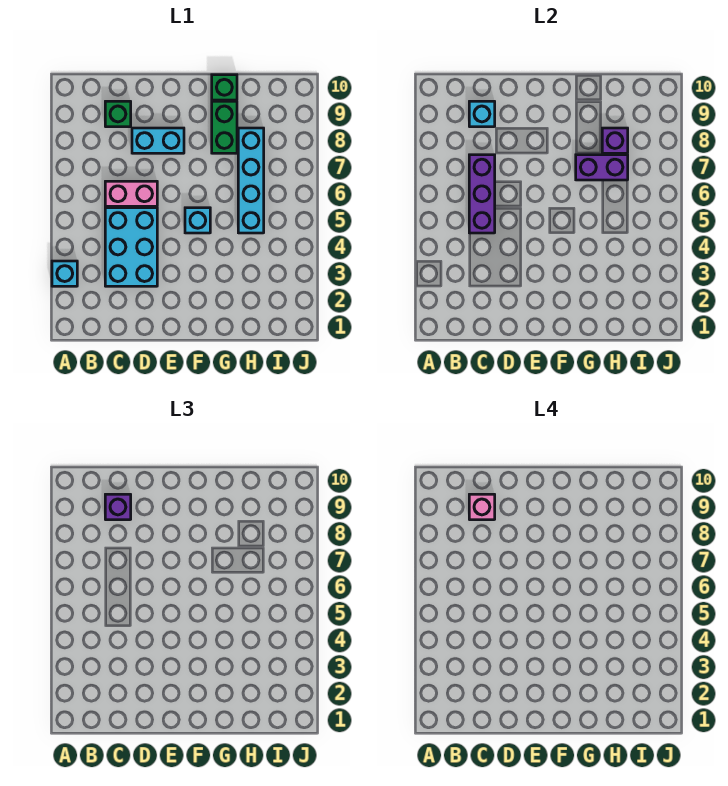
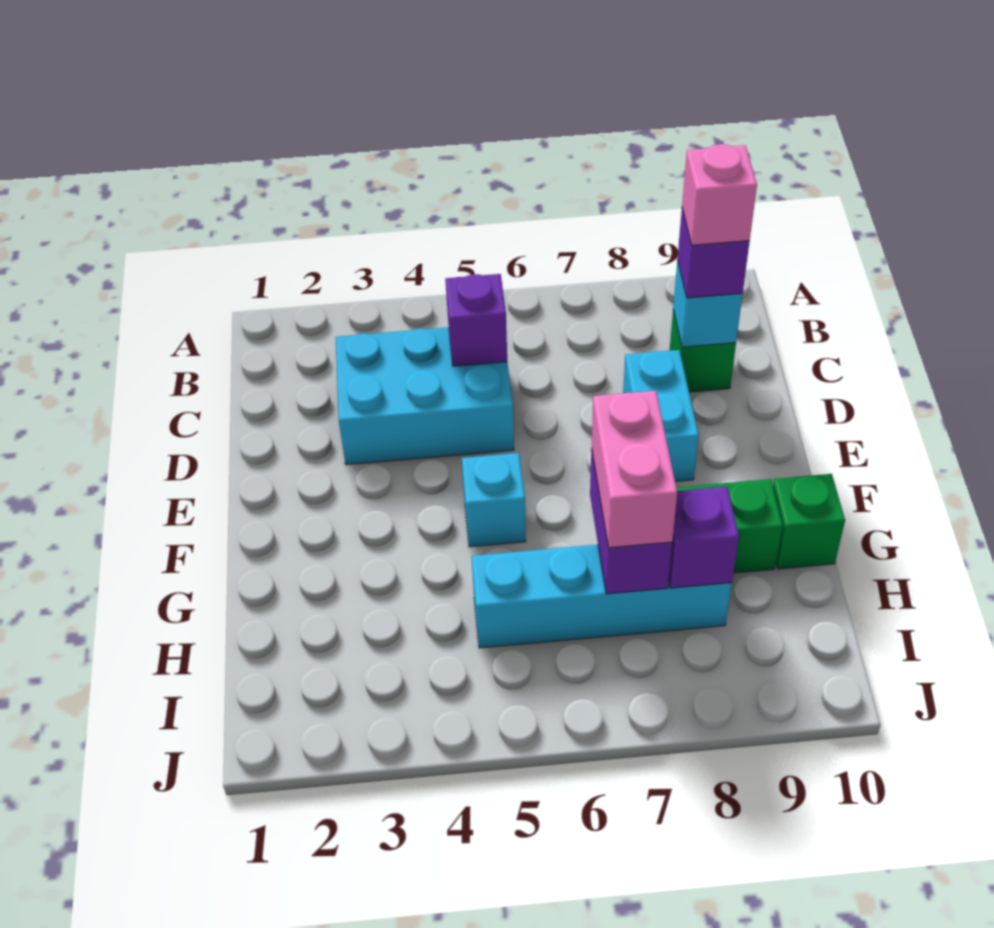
cyan brick A3 level 1 -> none
purple brick C5:C7 level 2 -> purple brick C5 level 2
pink brick C6:D6 level 1 -> pink brick G7:H7 level 3

